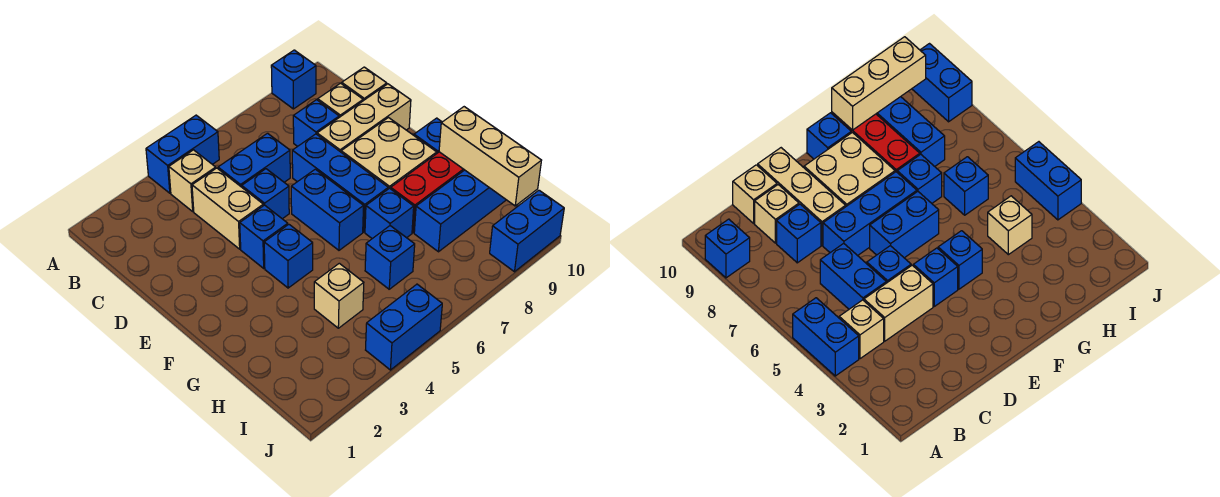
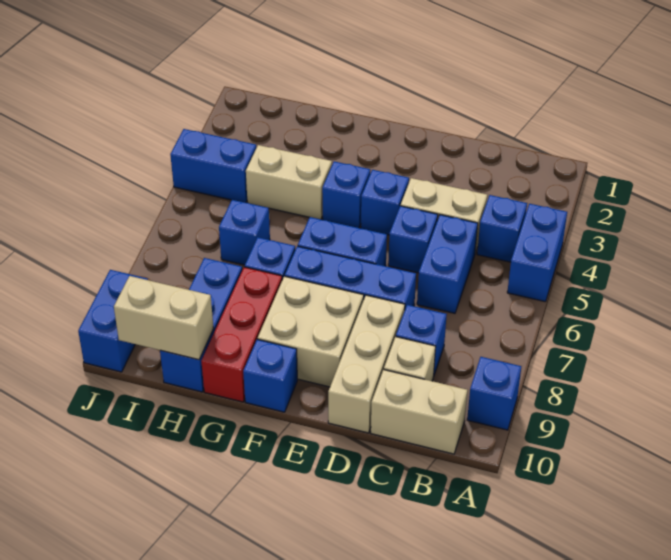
tan brick B4 level 1 -> blue brick B4 level 1
tan brick C10 level 1 -> tan brick B10:C10 level 1
tan brick G10:I10 level 2 -> tan brick H10:I10 level 2
tan brick H4 level 1 -> tan brick G4:H4 level 1
blue brick J4:J5 level 1 -> blue brick I4:J4 level 1

